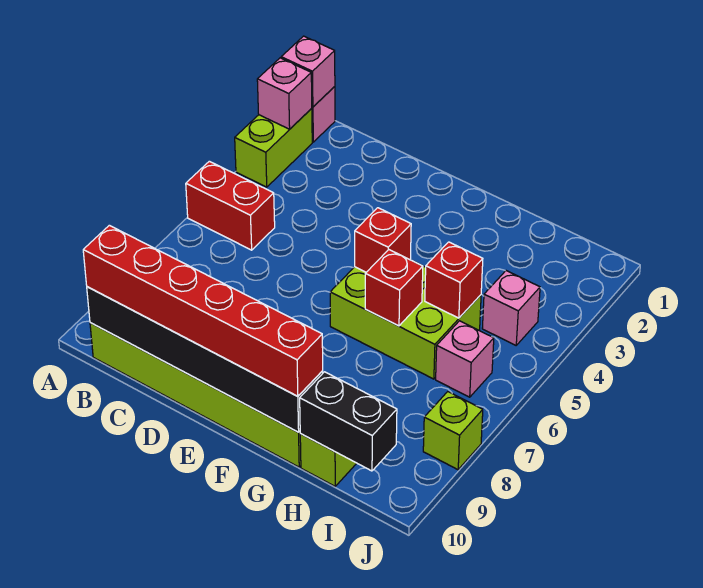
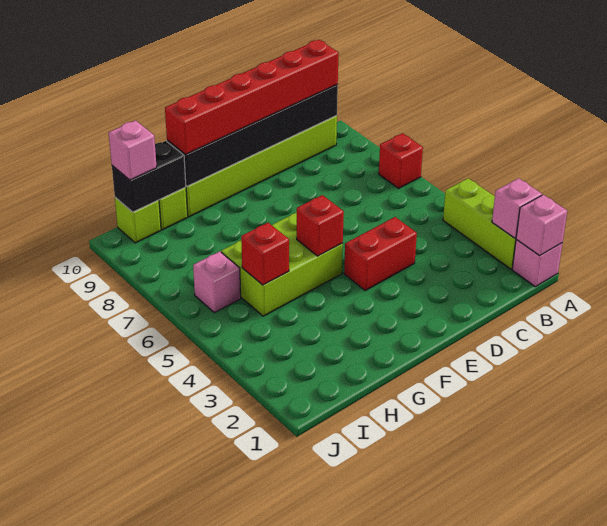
lime brick A2:A3 level 1 -> lime brick A2:A4 level 1
red brick A5:B5 level 1 -> red brick D4:E4 level 1
red brick G6 level 2 -> red brick A7 level 1
pink brick I4 level 1 -> pink brick I10 level 3
lime brick J8 level 1 -> lime brick I10 level 1

